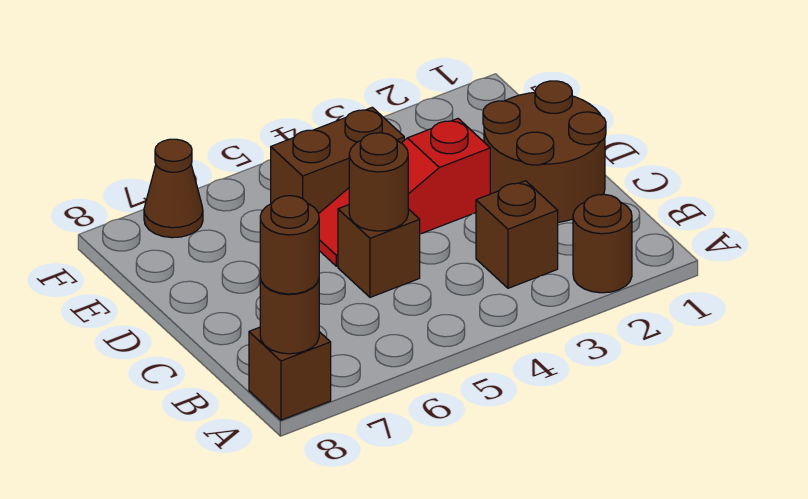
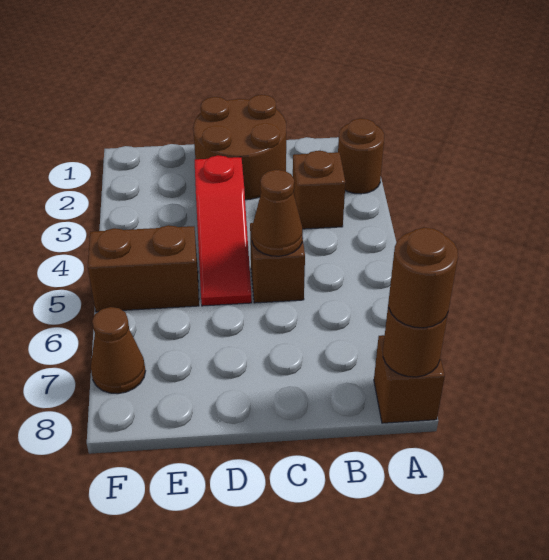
brown round brick C5 level 2 -> brown cone C5 level 2
brown brick E4:E5 level 1 -> brown brick E5:F5 level 1

